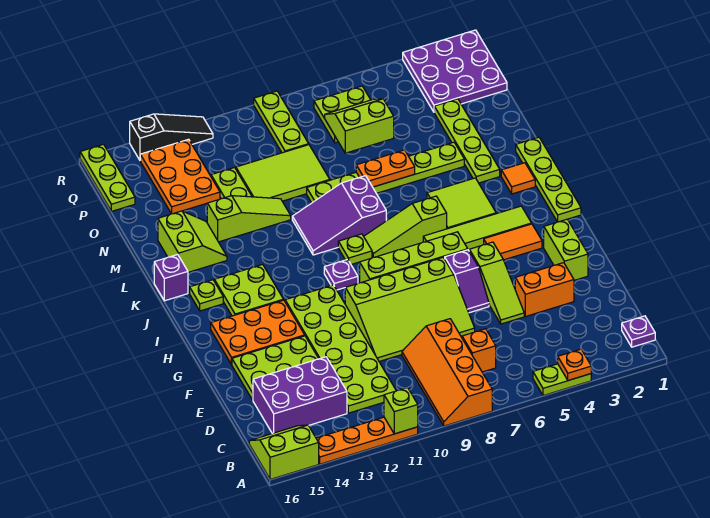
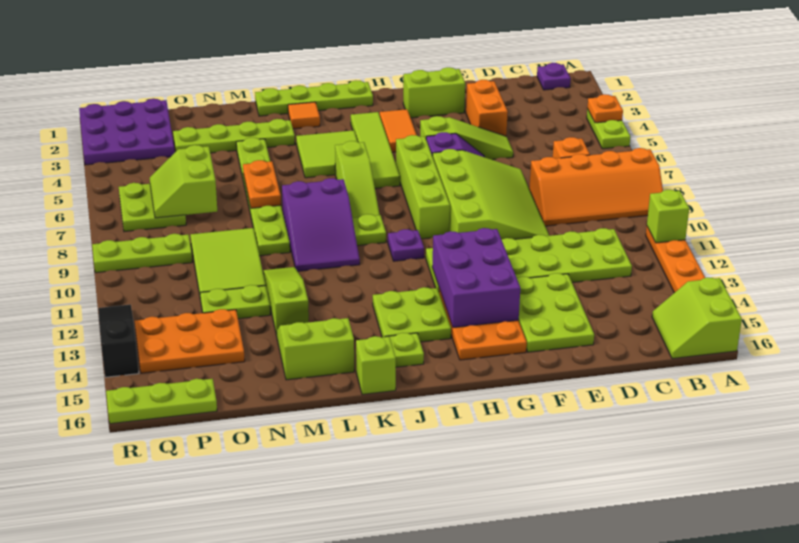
purple brick C13:D15 level 1 -> purple brick G12:H14 level 2
purple brick K16 level 1 -> lime brick K16 level 1

